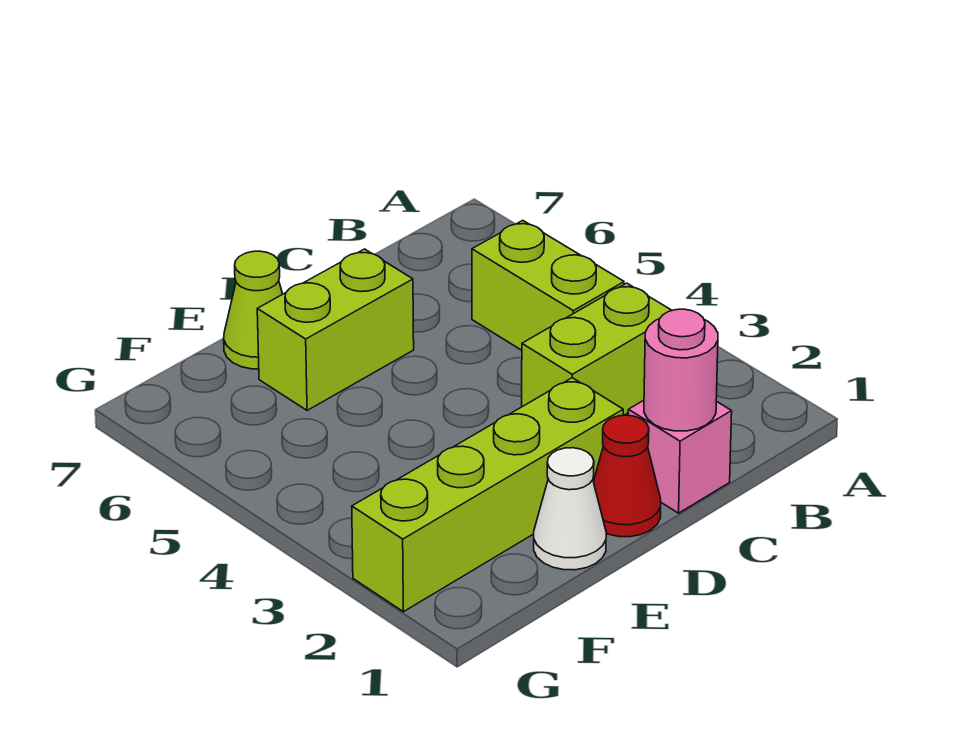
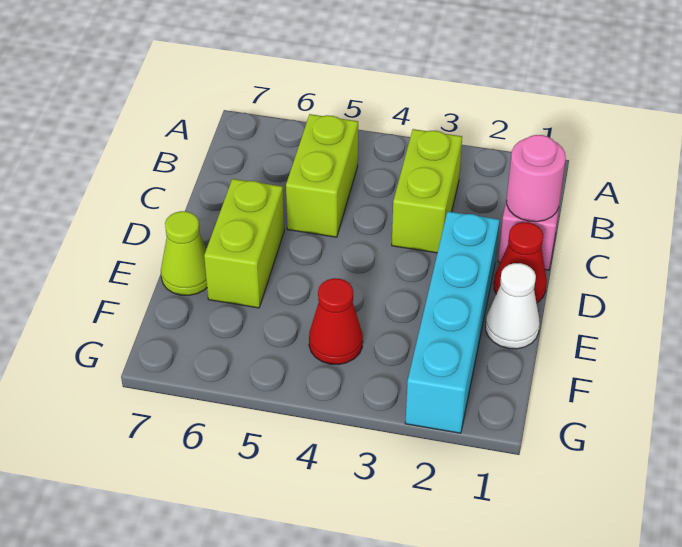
lime brick B4:B5 level 1 -> lime brick B5:C5 level 1
lime brick D2:G2 level 1 -> cyan brick D2:G2 level 1
none -> red cone F4 level 1

